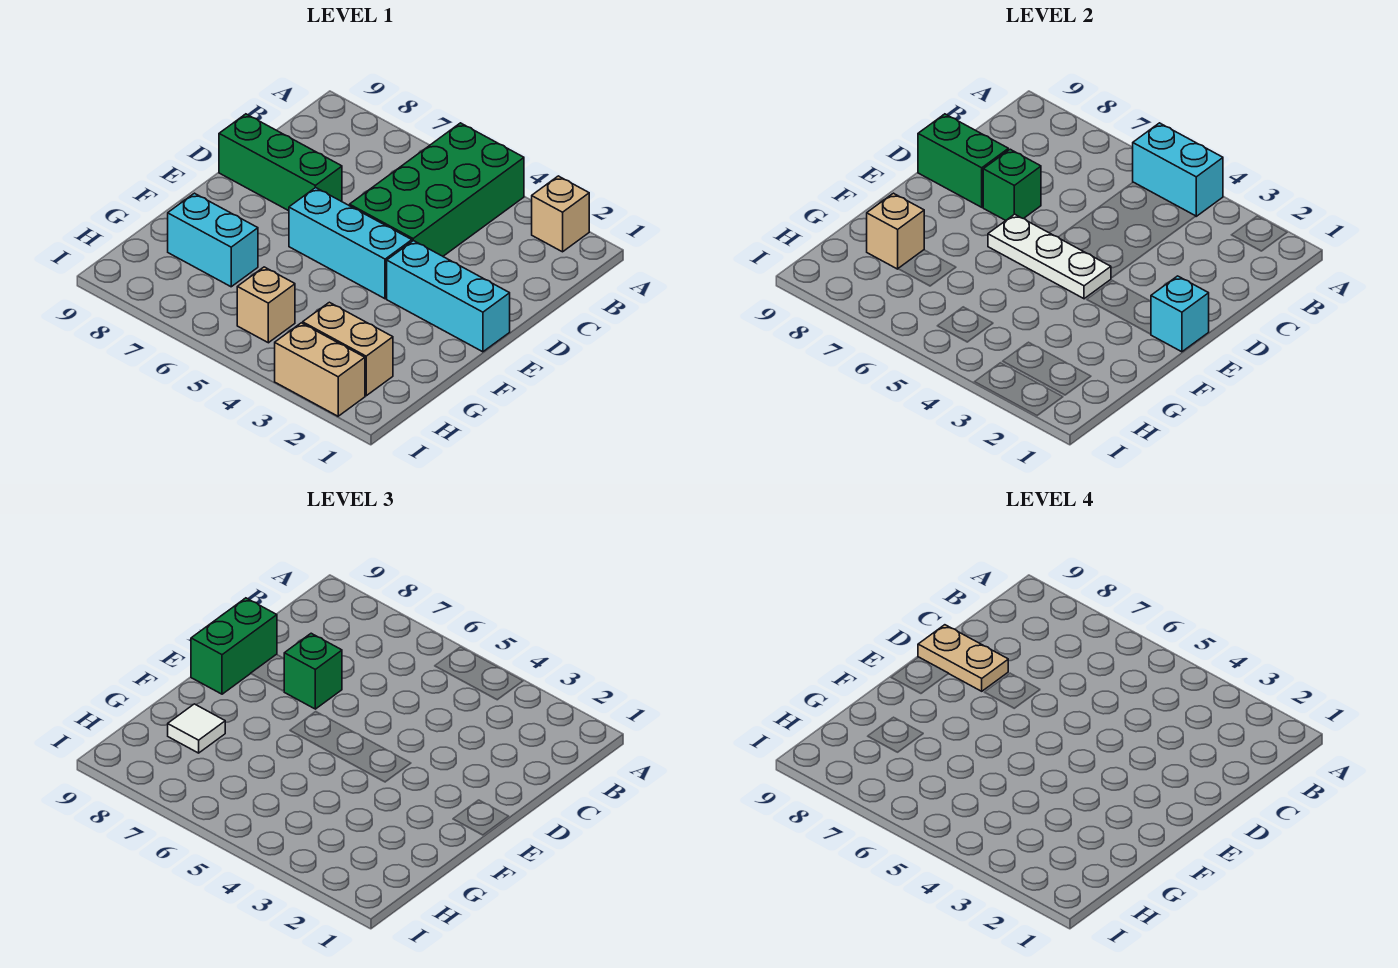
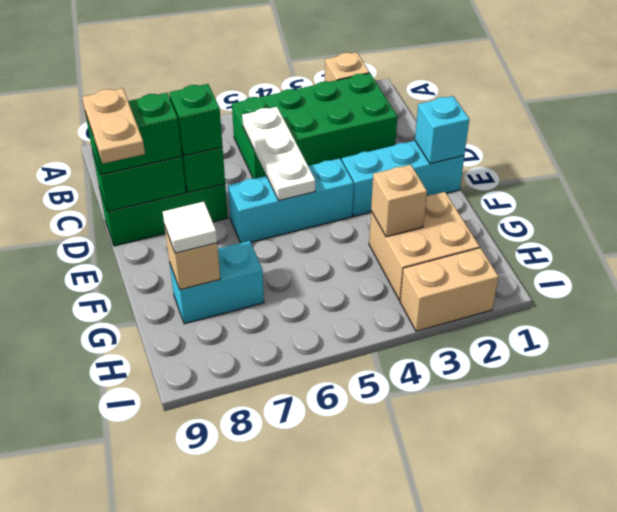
green brick A4:D5 level 1 -> green brick B2:C5 level 1
cyan brick A4:A5 level 2 -> none
tan plate D8:D9 level 4 -> tan plate D9:E9 level 4
green brick D9:E9 level 3 -> green brick D8:D9 level 3
white plate E4:E6 level 2 -> white plate C5:E5 level 2
tan brick H2:H3 level 1 -> tan brick G2:H3 level 1
tan brick H5 level 1 -> tan brick G3 level 2

